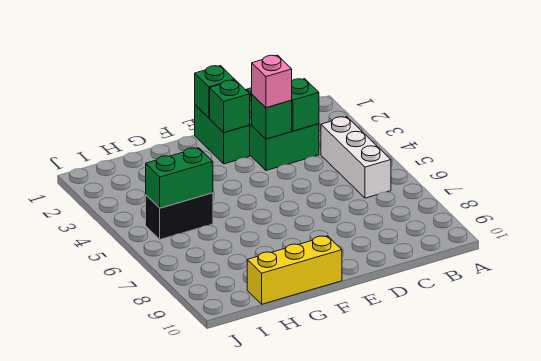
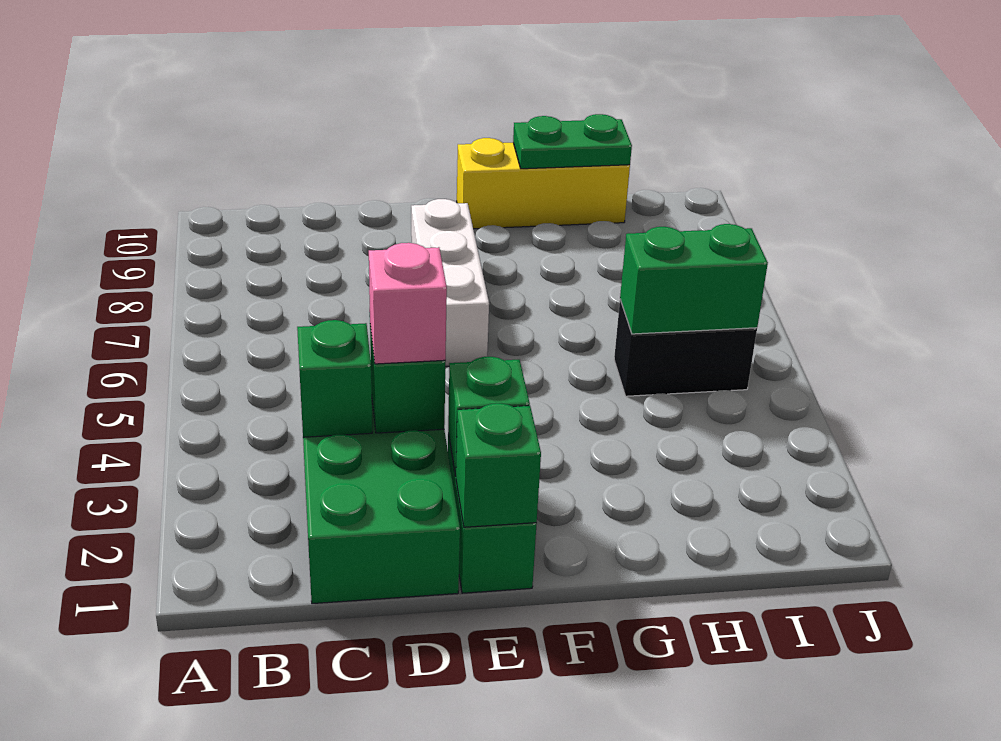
white brick B4:B6 level 1 -> white brick E6:E8 level 1
none -> green plate G10:H10 level 2

